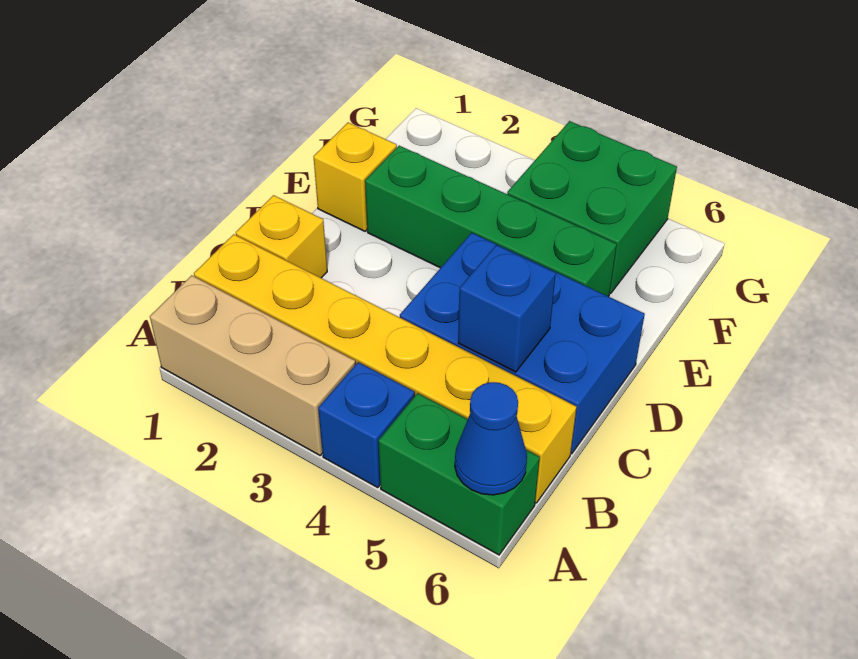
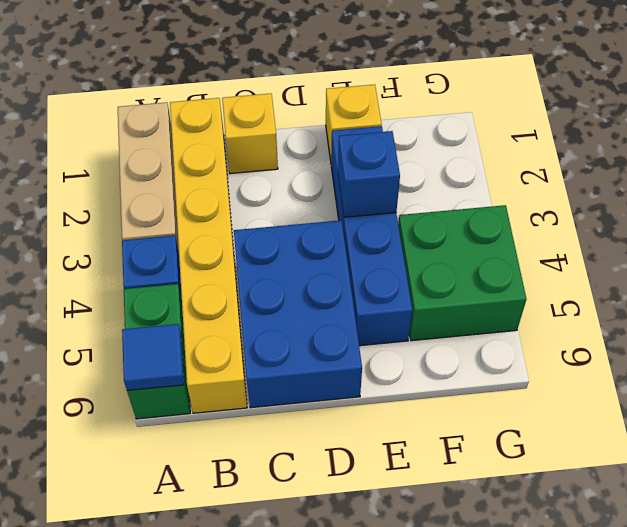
blue cone A6 level 2 -> blue tile A6 level 2
blue brick C5 level 2 -> blue brick E3 level 2
green brick E2:E5 level 1 -> blue brick E2:E5 level 1

